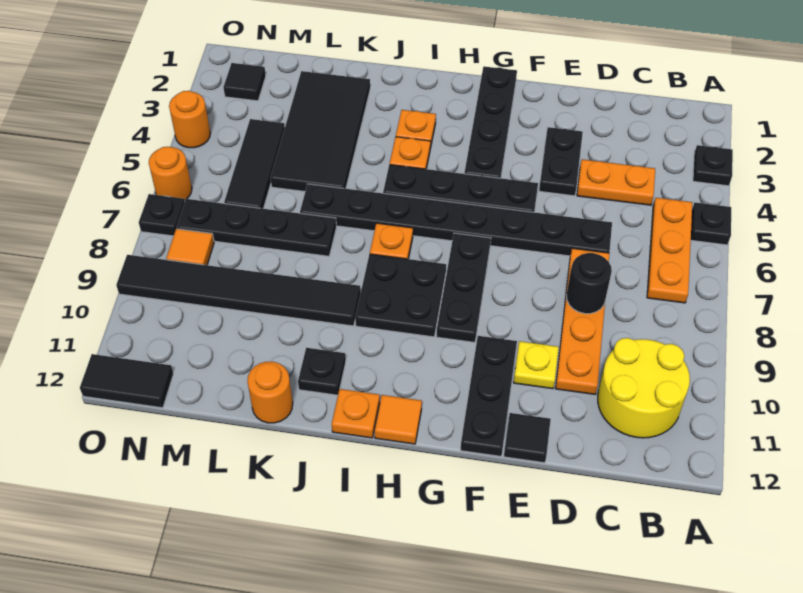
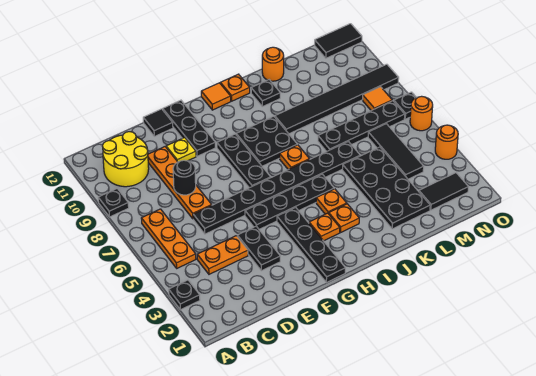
black plate A5 level 1 -> black plate A9 level 1
none -> orange plate H3 level 1
black tile K2:L5 level 1 -> black plate K2:L5 level 1
black tile N2 level 1 -> black tile M2:N2 level 1

